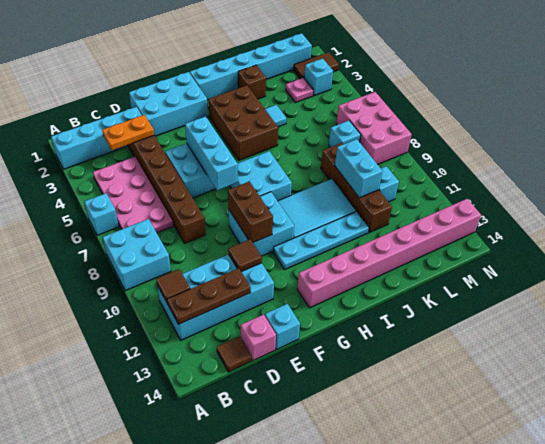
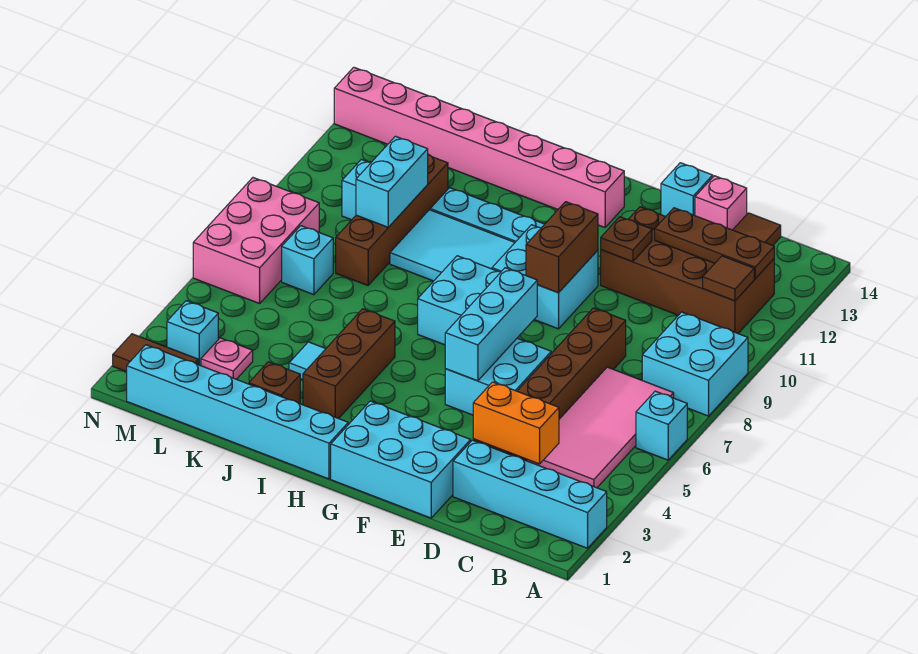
pink plate B4:C7 level 1 -> pink tile B4:C7 level 1
cyan brick B11:E12 level 1 -> brown brick B11:E12 level 1
orange plate C3:D3 level 2 -> orange brick C3:D3 level 2
brown tile E11 level 2 -> brown plate E11 level 2
brown brick H3:I5 level 1 -> brown brick I3:I5 level 1

